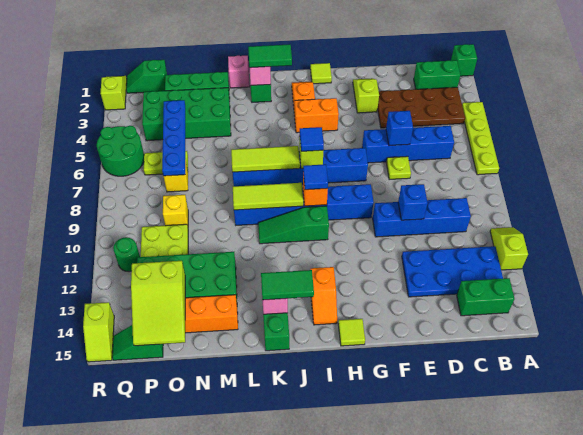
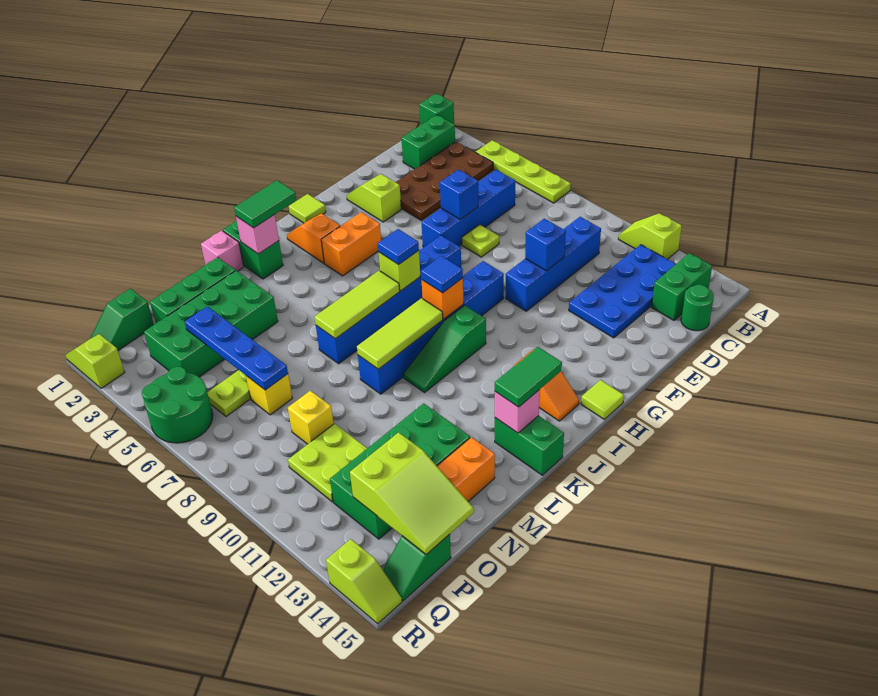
green round brick Q11 level 1 -> green round brick C15 level 1

